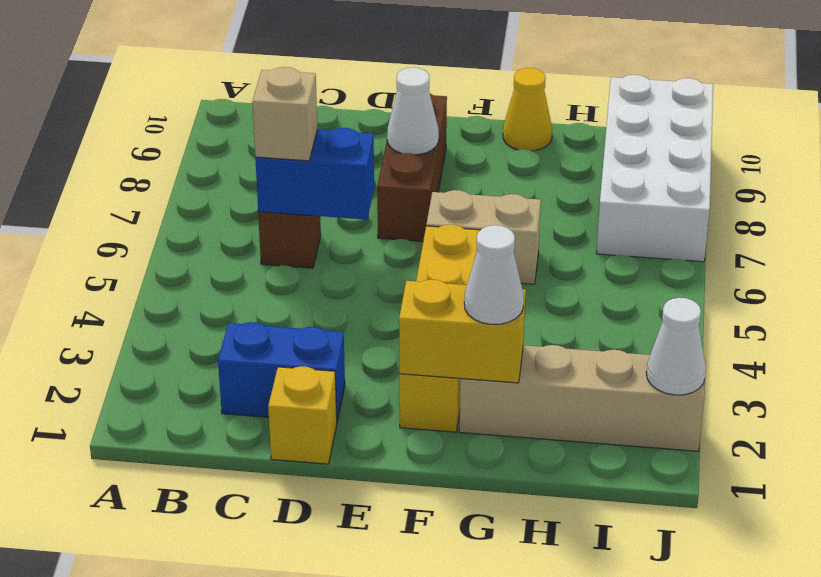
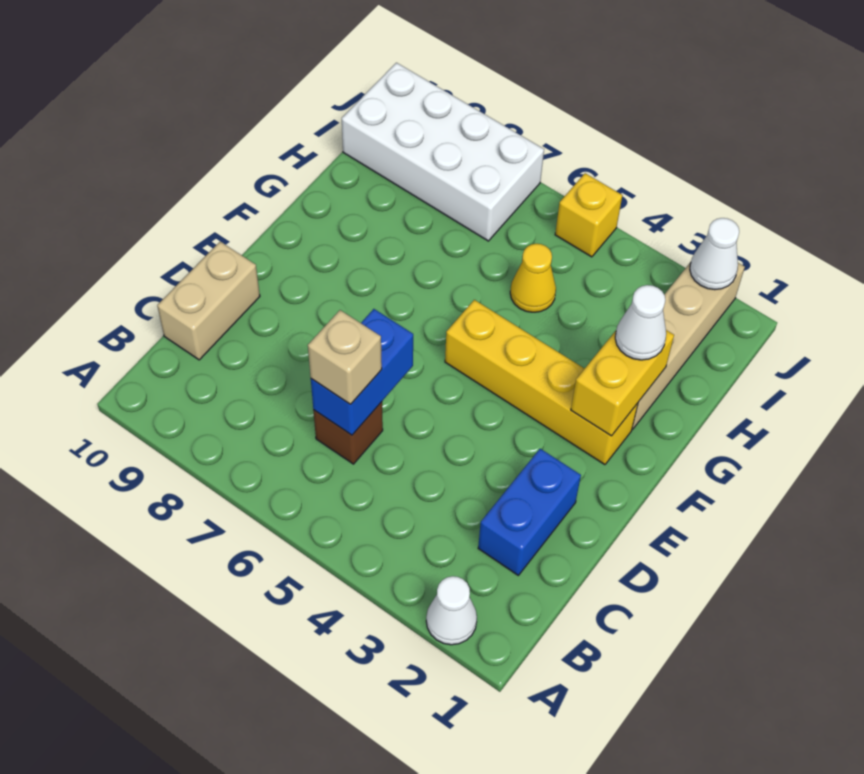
yellow brick D1 level 1 -> yellow brick J5 level 1
brown brick E7:E9 level 1 -> none
white cone E8 level 2 -> white cone A2 level 1
tan brick F6:G6 level 1 -> tan brick C10:D10 level 1
yellow cone G10 level 1 -> yellow cone H5 level 1

